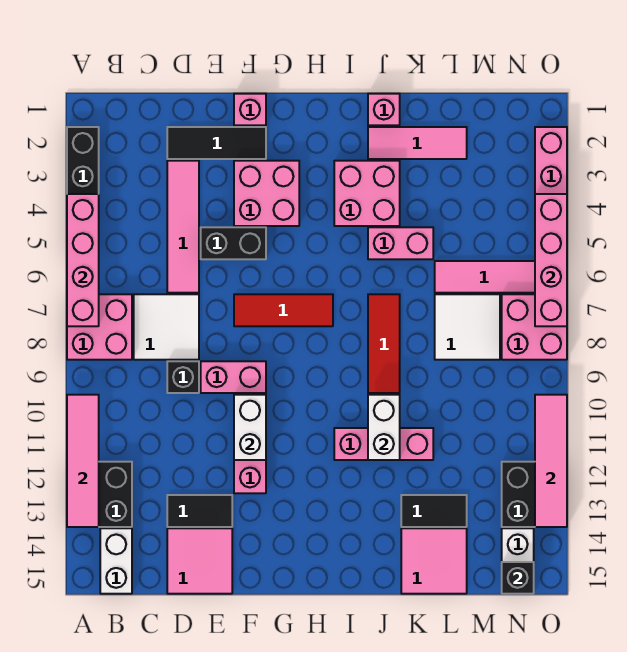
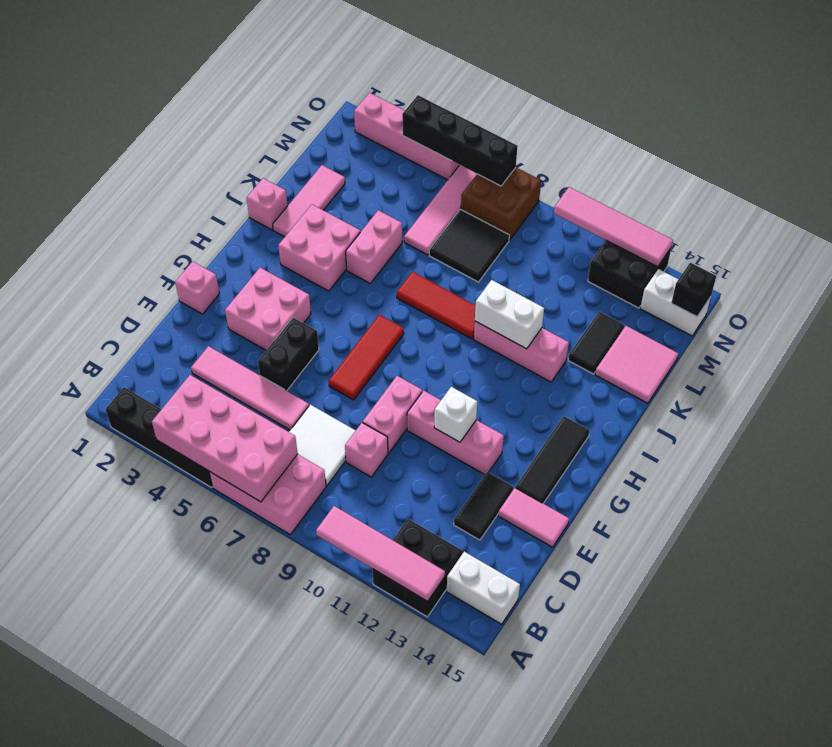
pink brick A4:A7 level 2 -> pink brick A4:B7 level 2
pink brick A7:B8 level 1 -> pink brick A6:B8 level 1
black tile D2:F2 level 1 -> black tile F14:H14 level 1
black brick D9 level 1 -> pink brick D9 level 1
pink tile D14:E15 level 1 -> pink tile E14:E15 level 1
white brick F10:F11 level 2 -> white brick F11 level 2
pink brick I11:K11 level 1 -> pink brick J10:J12 level 1
white tile L7:M8 level 1 -> black tile L7:M8 level 1
pink brick N7:O8 level 1 -> brown brick N7:O8 level 1
pink brick O4:O7 level 2 -> black brick O4:O7 level 2

